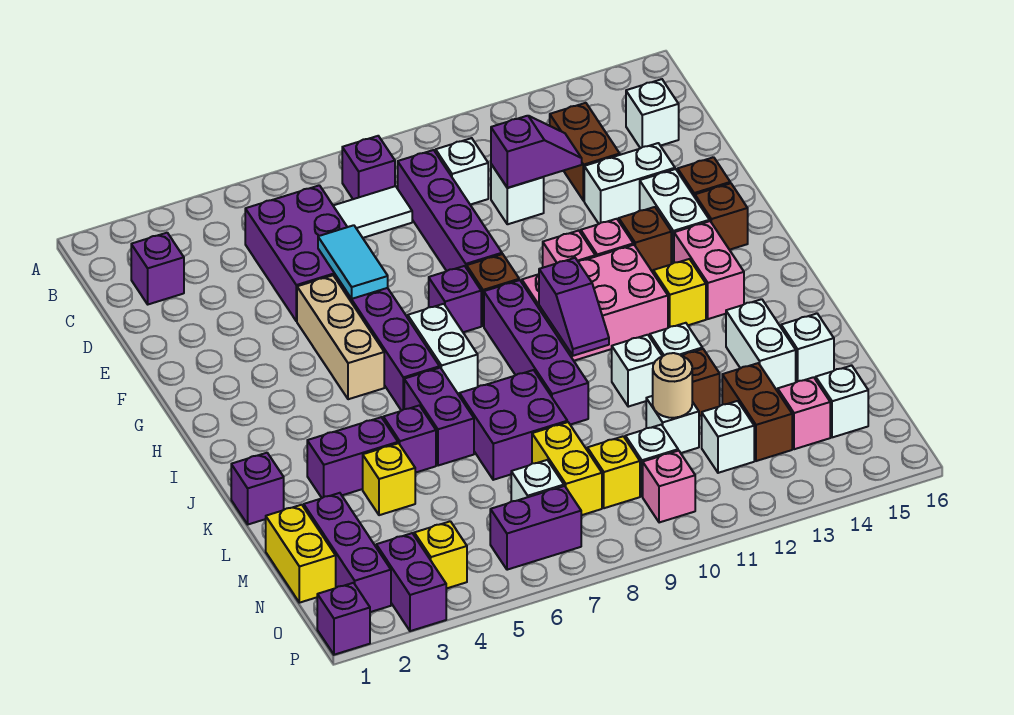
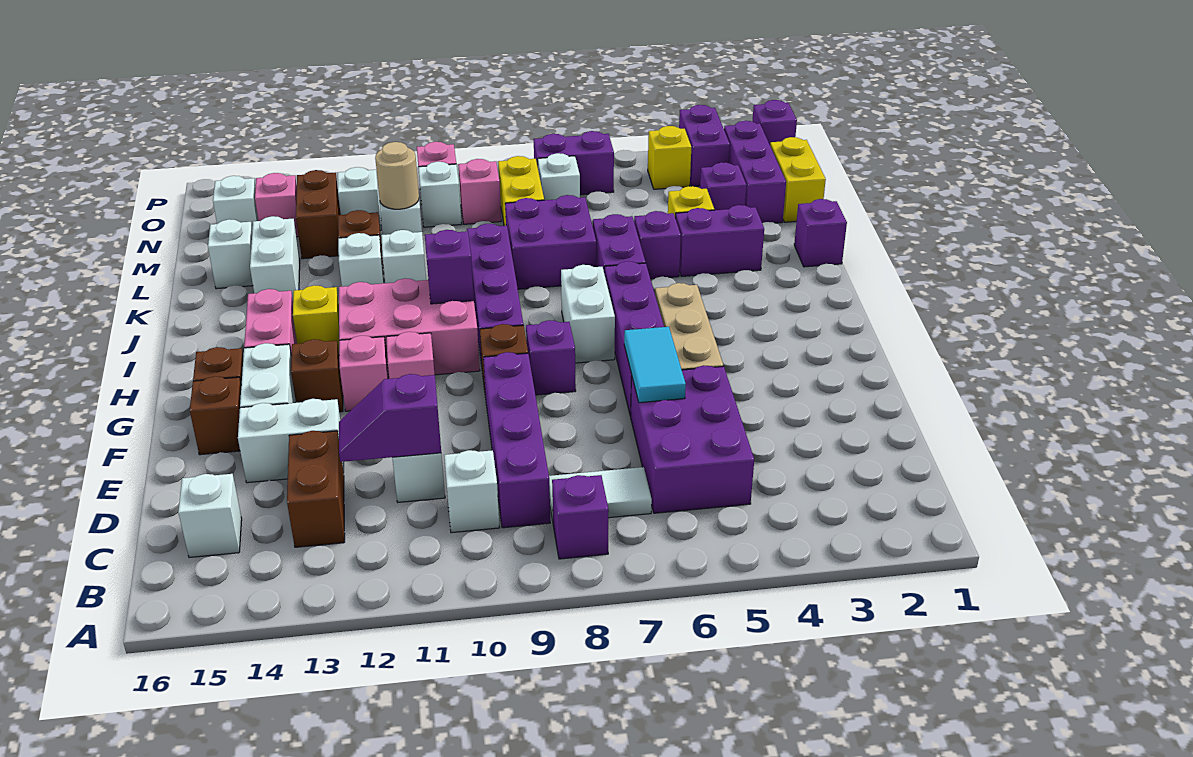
purple brick C2 level 1 -> purple brick M3 level 1
yellow brick N9 level 1 -> pink brick N9 level 1

